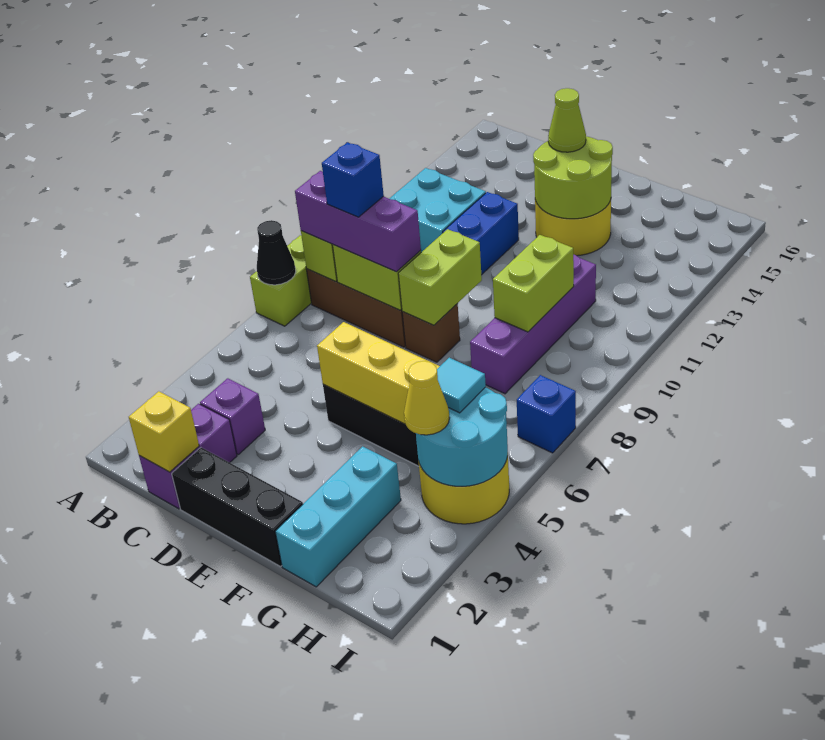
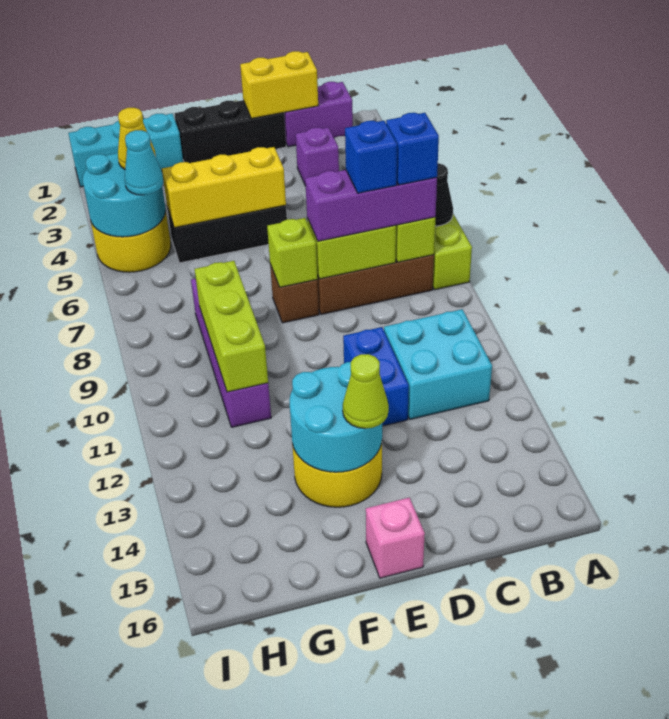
purple brick C1:C2 level 1 -> purple brick B1:C1 level 1
yellow brick C1 level 2 -> yellow brick C1:D1 level 2
lime brick E8:E9 level 2 -> lime brick E8 level 2
lime round brick E13:F14 level 2 -> cyan round brick E13:F14 level 2
none -> pink brick E16 level 1
cyan brick G1:G3 level 1 -> cyan brick G1:I1 level 1
lime brick G9:G10 level 2 -> lime brick G9:G11 level 2
cyan tile H5 level 3 -> cyan cone H5 level 3
blue brick I7 level 1 -> blue brick B8 level 4

